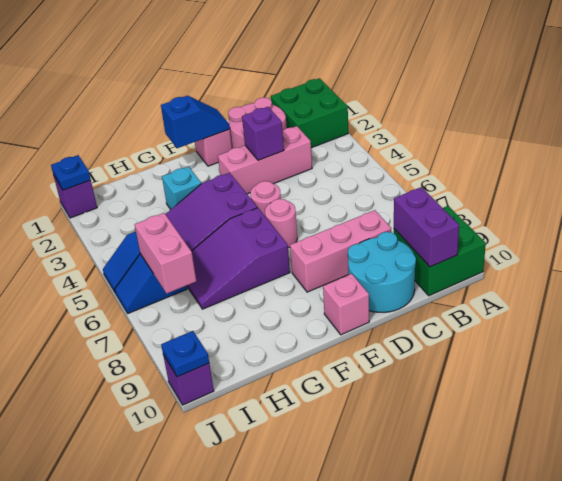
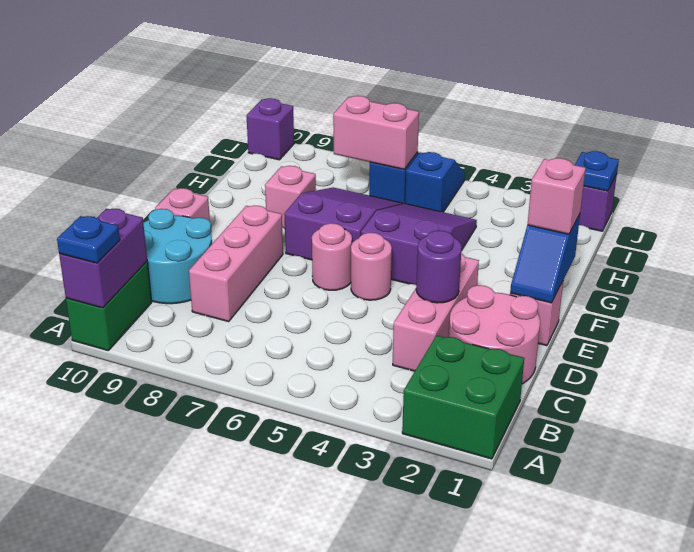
green brick A9:B10 level 1 -> green brick A10:B10 level 1
purple brick B9:B10 level 2 -> purple brick A10:B10 level 2
purple brick D3 level 2 -> purple round brick D3 level 2
none -> pink brick F1 level 3
cyan brick G3 level 1 -> none
none -> pink brick G8 level 1
blue plate J10 level 2 -> blue plate A10 level 3

